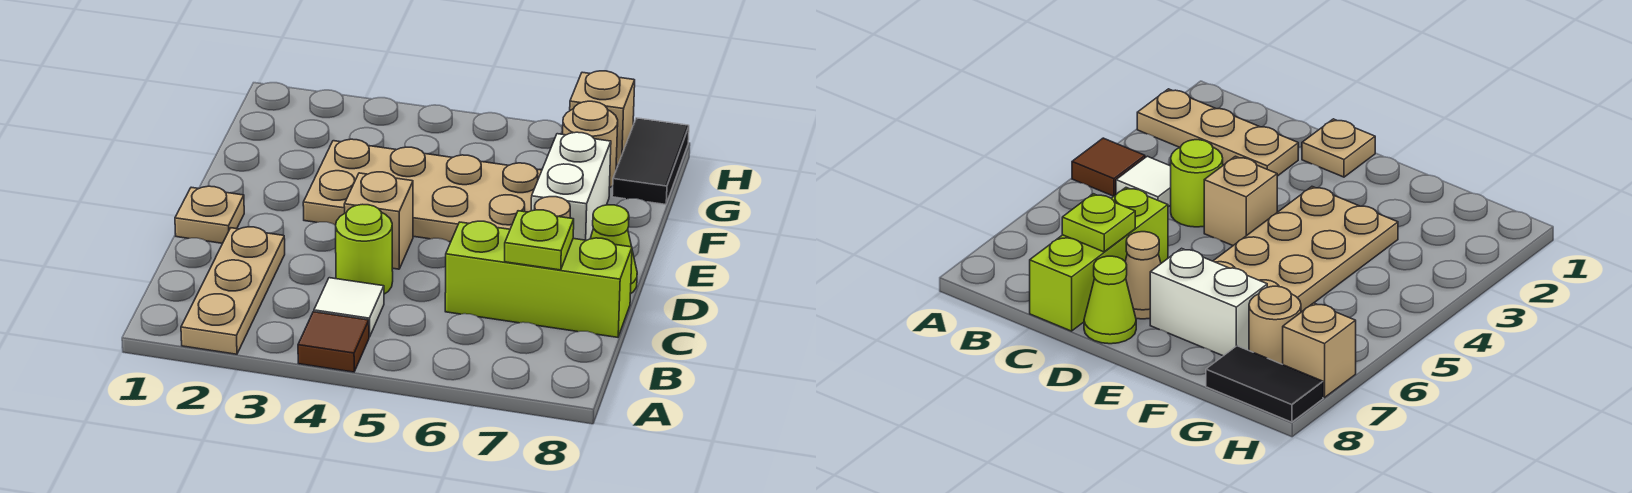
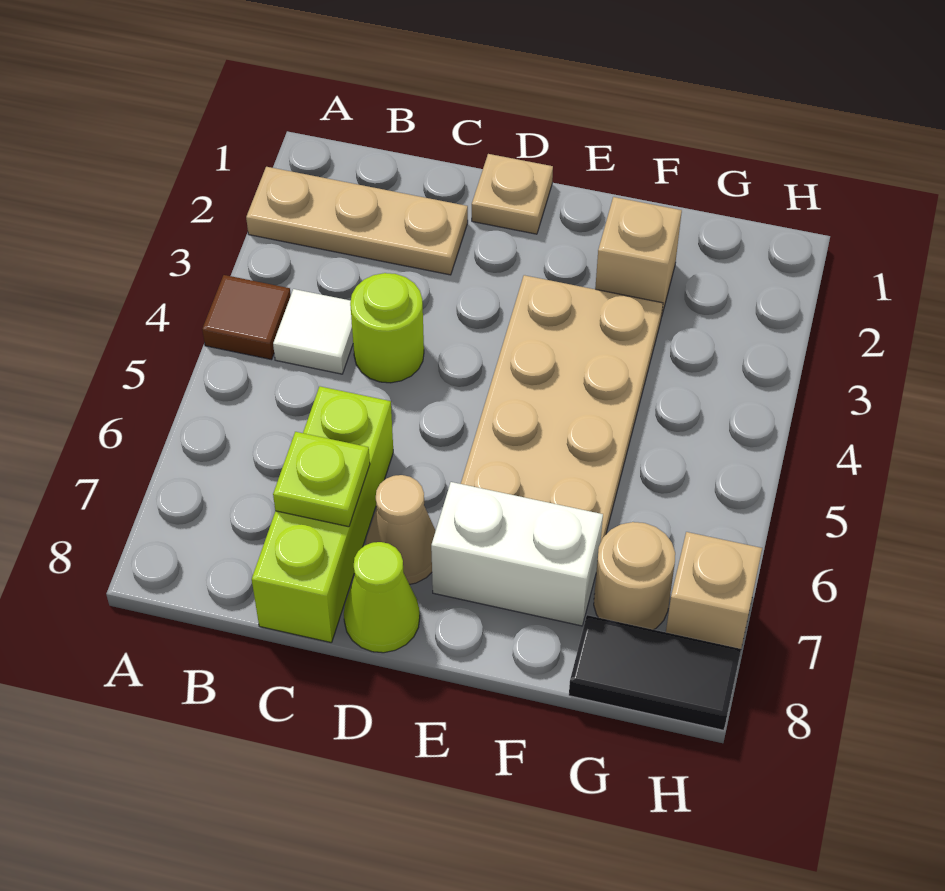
tan brick D4 level 1 -> tan brick F2 level 1

